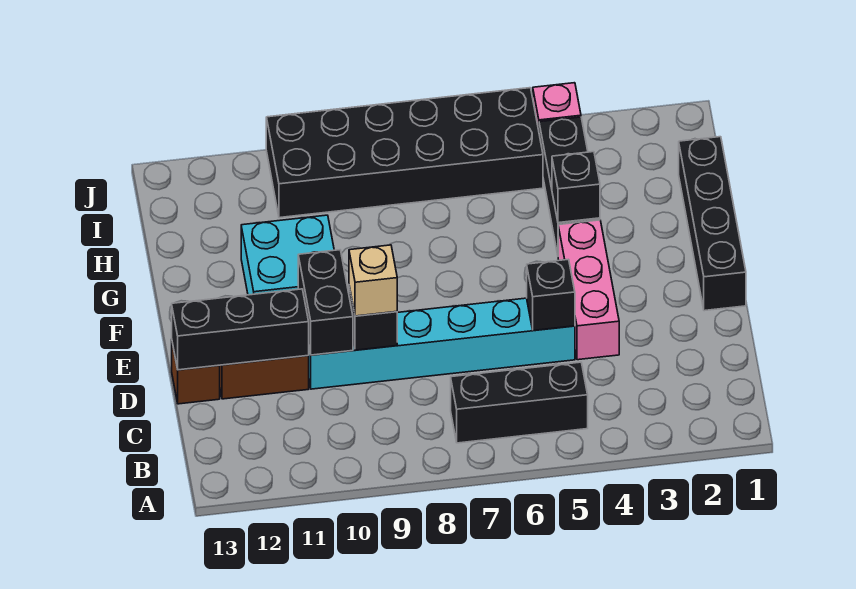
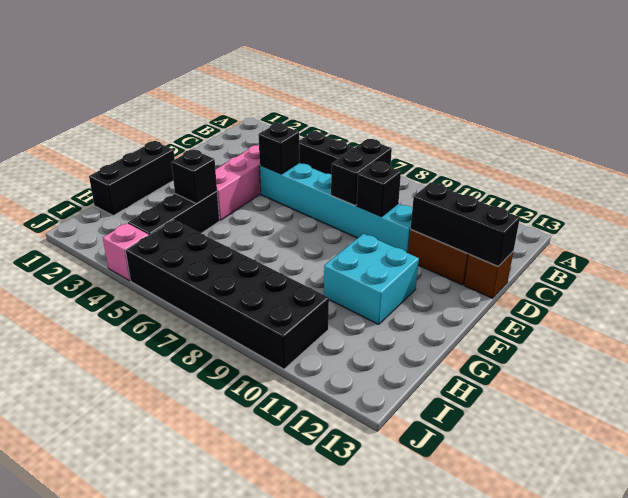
tan brick D9 level 3 -> none
black brick D10:E10 level 2 -> black brick C8:D8 level 2
black brick E1:H1 level 1 -> black brick F1:H1 level 1

